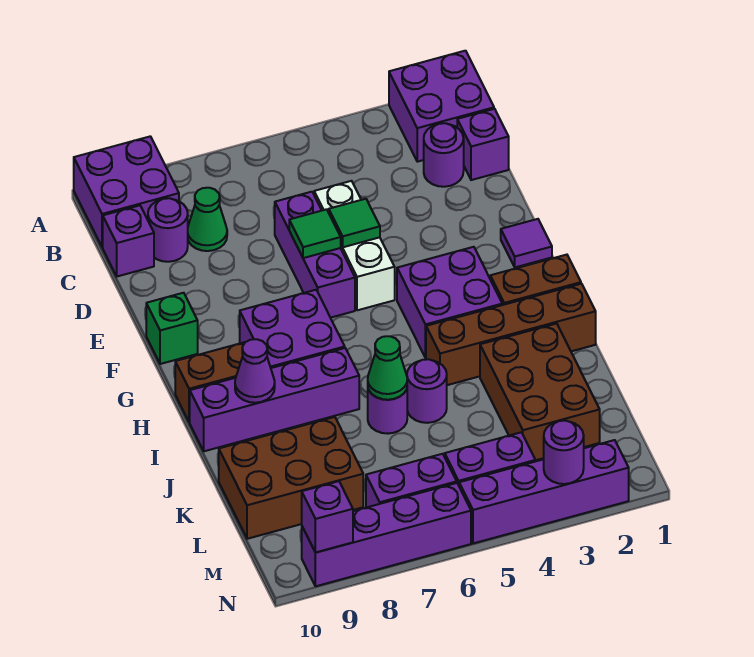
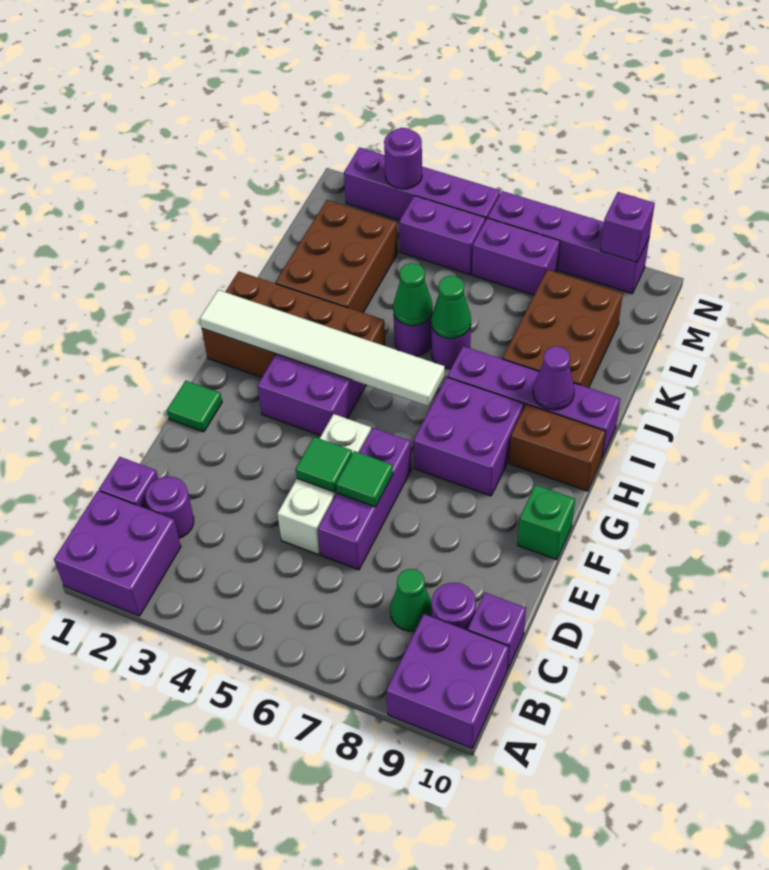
purple tile F1 level 1 -> green tile F1 level 1
none -> white tile H1:H6 level 2
none -> green cone J5 level 2
brown brick K8:L10 level 1 -> brown brick J8:L9 level 1

